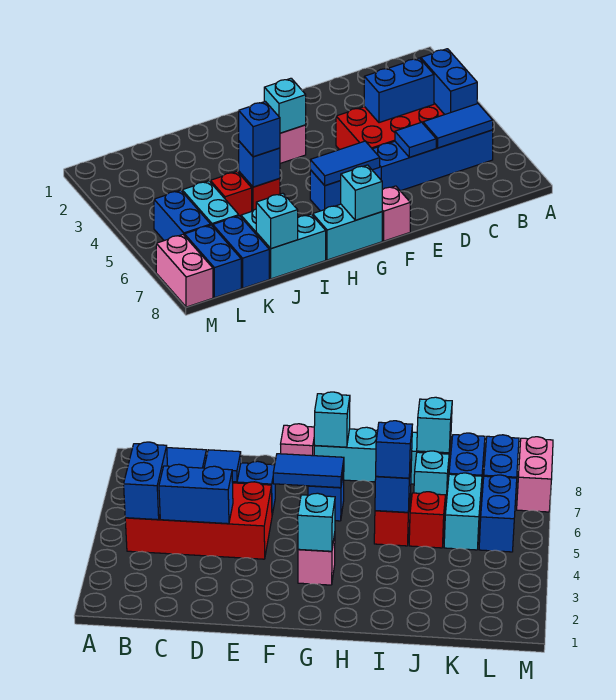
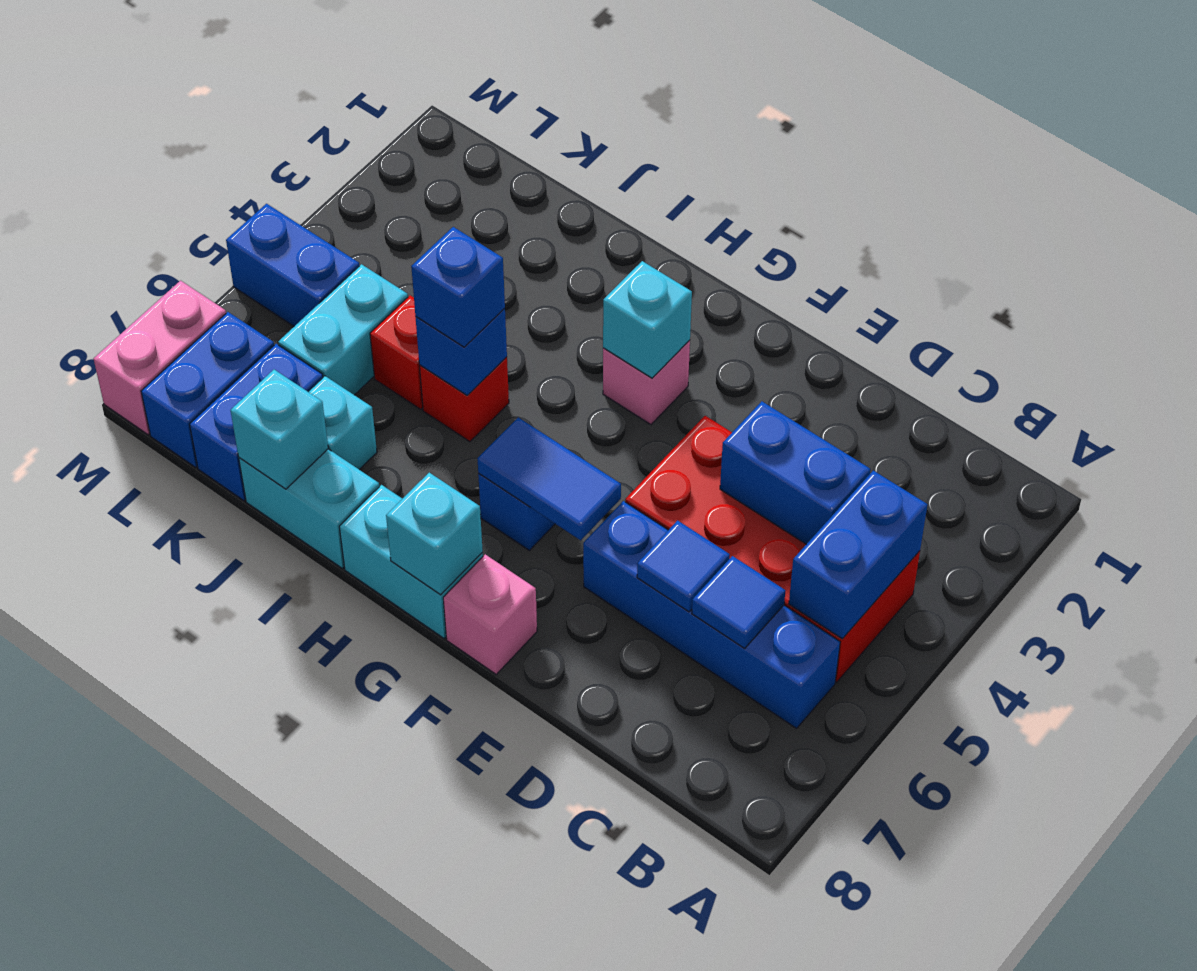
blue tile B6:C6 level 2 -> blue tile C6 level 2
blue brick L5:L6 level 1 -> blue brick L5:M5 level 1

